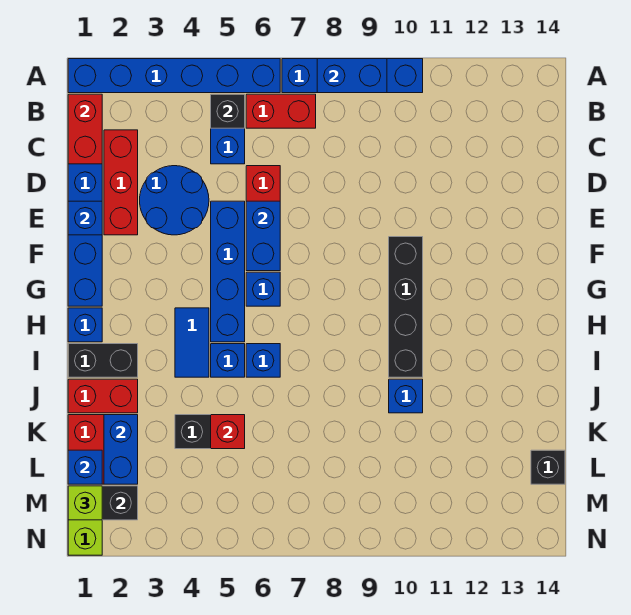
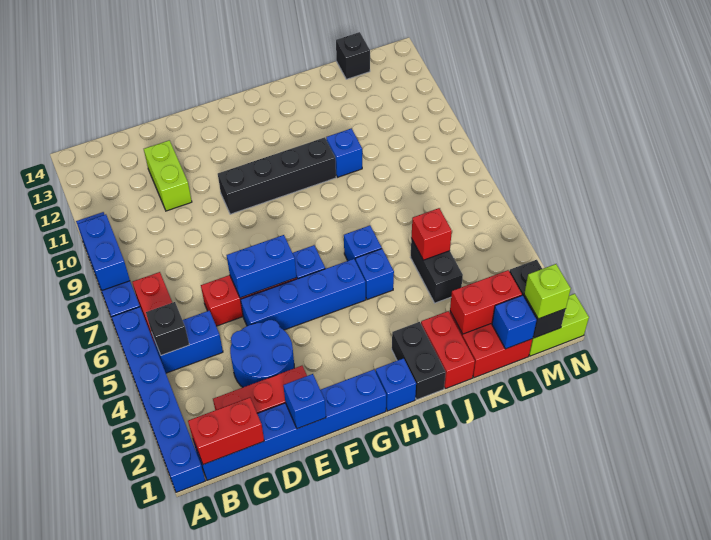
none -> lime brick D11:D12 level 1
blue tile H4:I4 level 1 -> none
blue brick K2:L2 level 2 -> red brick K2:L2 level 2

